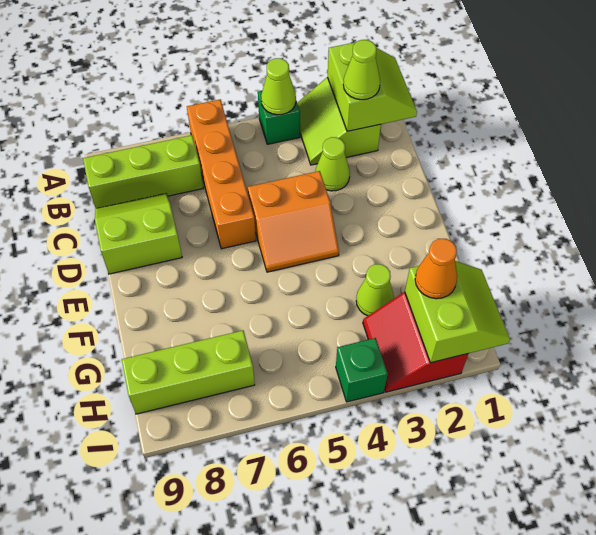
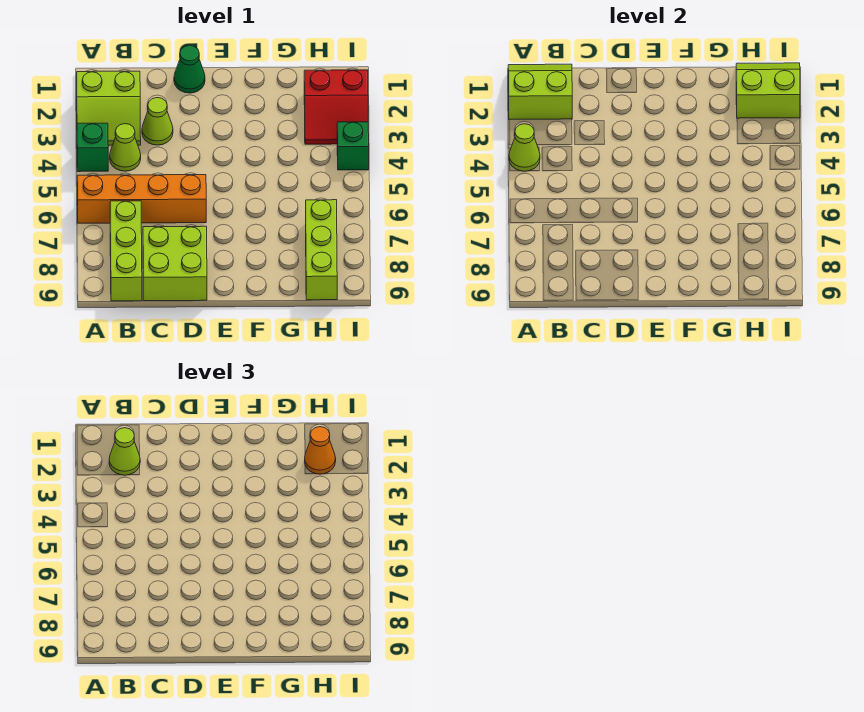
lime slope C8:D9 level 1 top D -> lime brick C8:D9 level 1
none -> green cone D1 level 1
orange slope D4:E5 level 1 top D -> none
lime cone G3 level 1 -> lime cone B4 level 1

